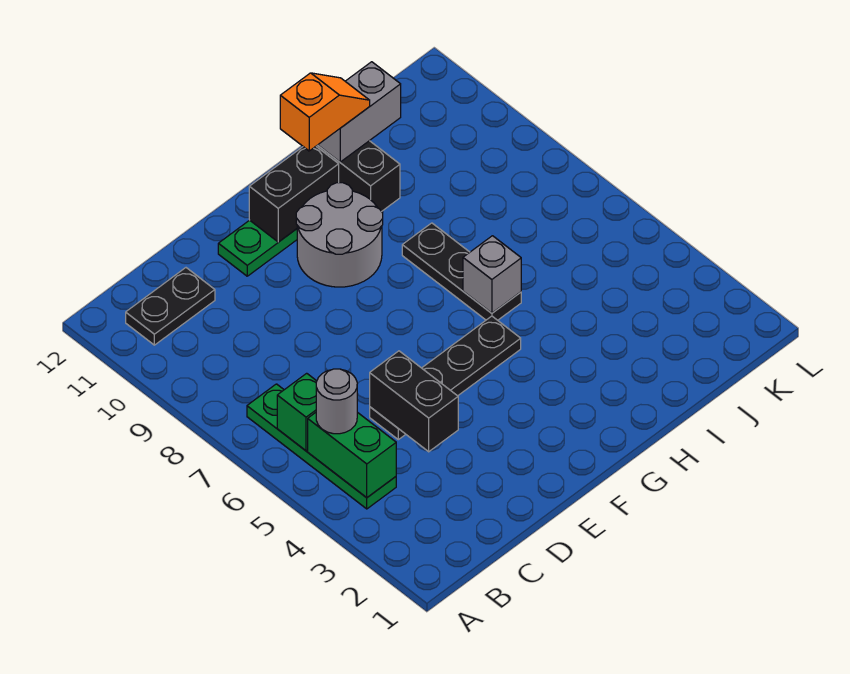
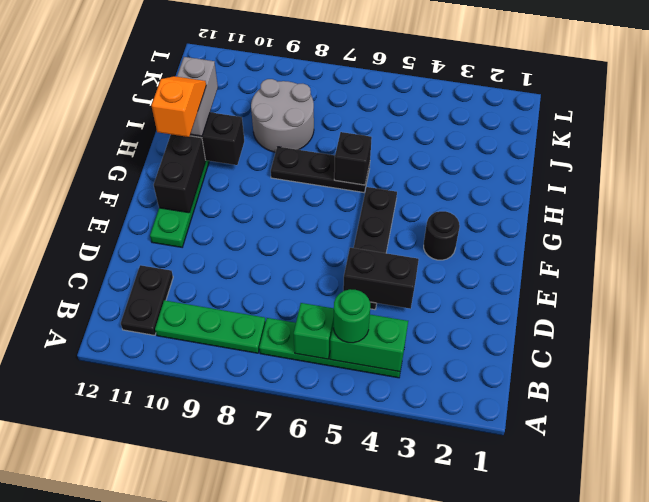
grey round brick B5 level 3 -> green round brick B5 level 3
none -> green plate B8:B10 level 1
none -> black round brick F3 level 1
grey round brick F9:G10 level 1 -> grey round brick I8:J9 level 1
grey brick H6 level 2 -> black brick H6 level 2

